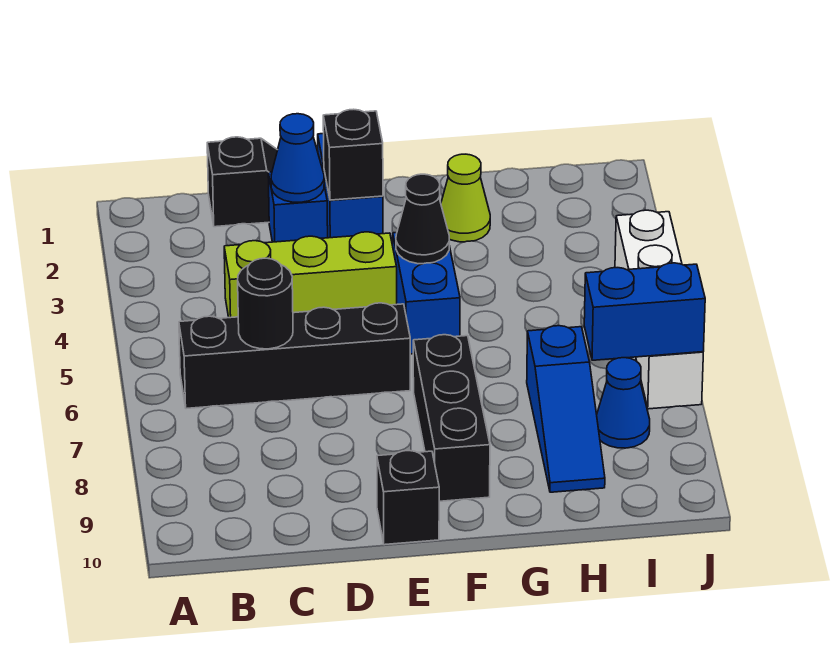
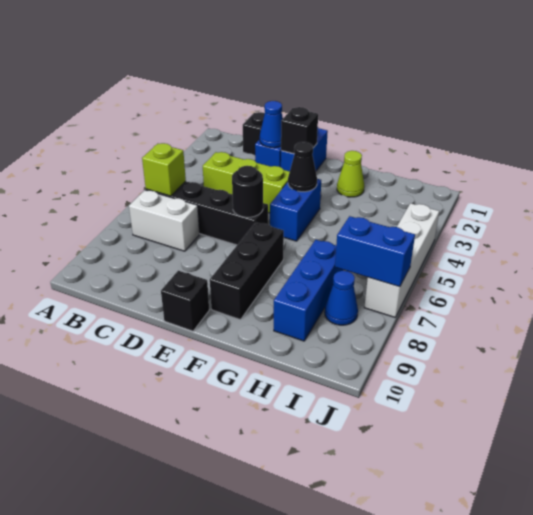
none -> lime brick B6 level 2
none -> white brick B7:C7 level 1
black round brick C6 level 2 -> black round brick E6 level 2
blue slope H7:H9 level 1 top 7 -> blue brick H7:H9 level 1

